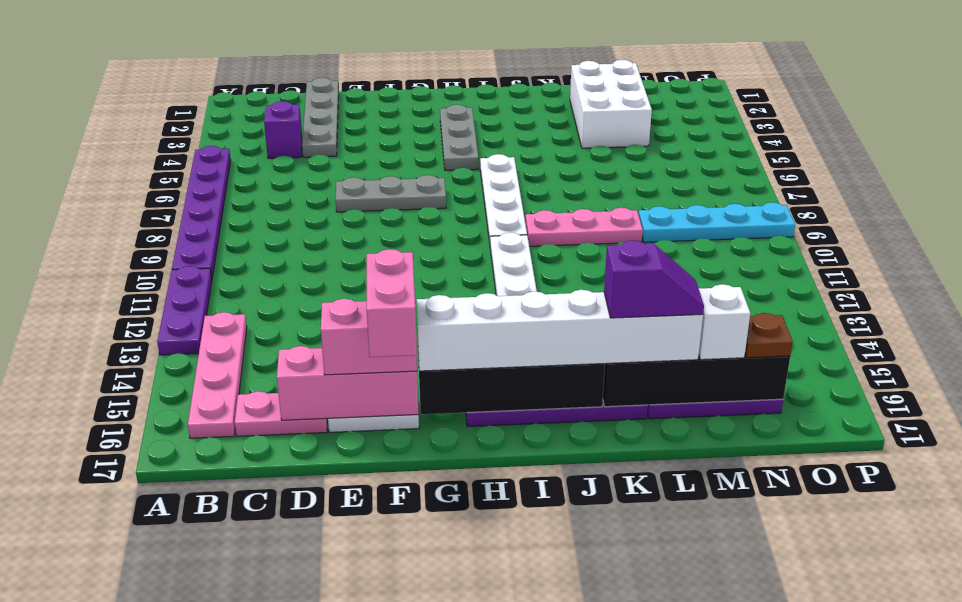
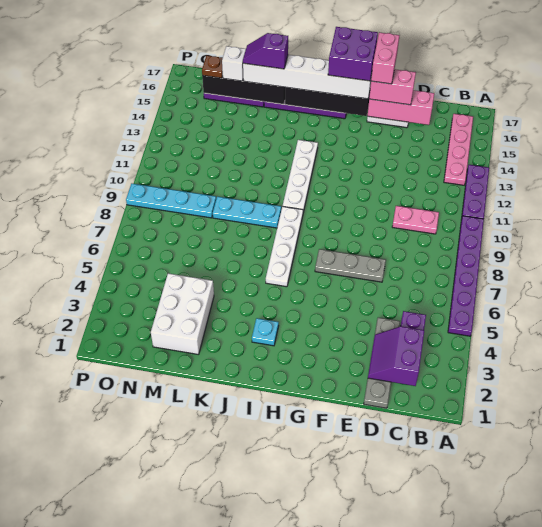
none -> purple slope C2:D3 level 2 top C
pink plate C16:D16 level 1 -> pink plate C10:D10 level 1
none -> purple brick G16:H17 level 4
grey plate H3:H5 level 1 -> none
none -> cyan plate I3 level 1
pink plate J9:L9 level 1 -> cyan plate J9:L9 level 1

